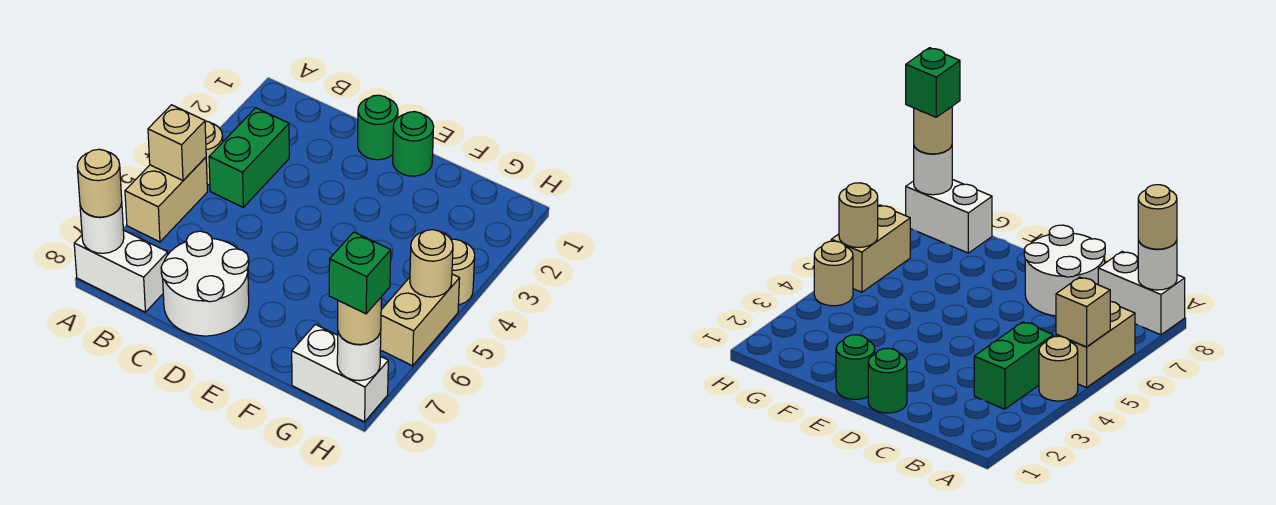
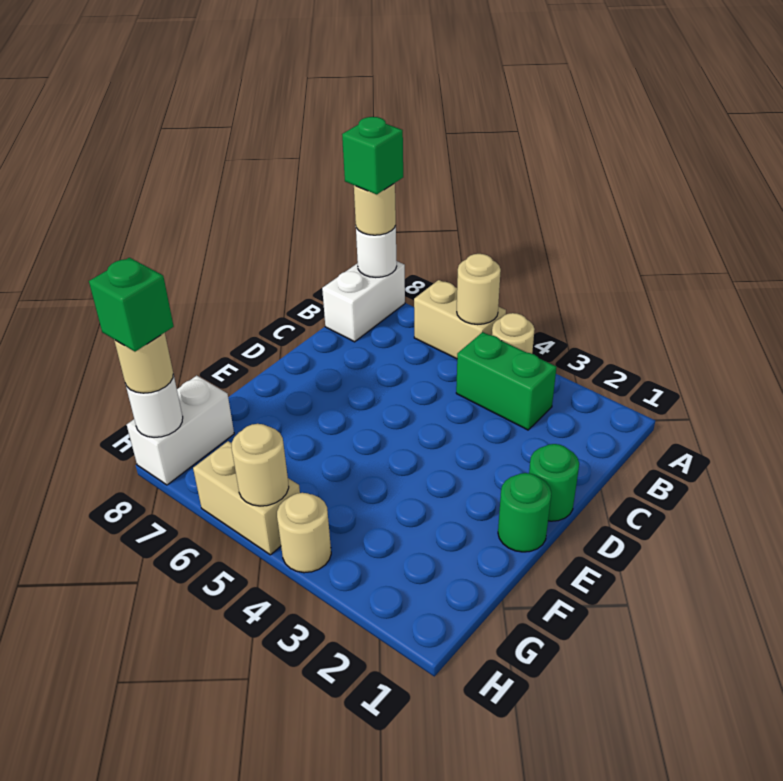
tan brick A5 level 2 -> tan round brick A5 level 2
none -> green brick A8 level 4
white round brick C7:D8 level 1 -> none

